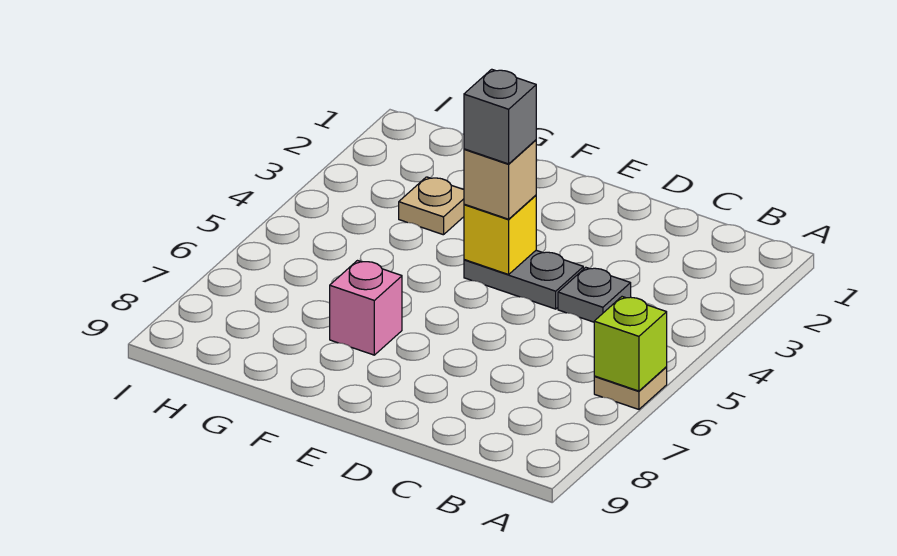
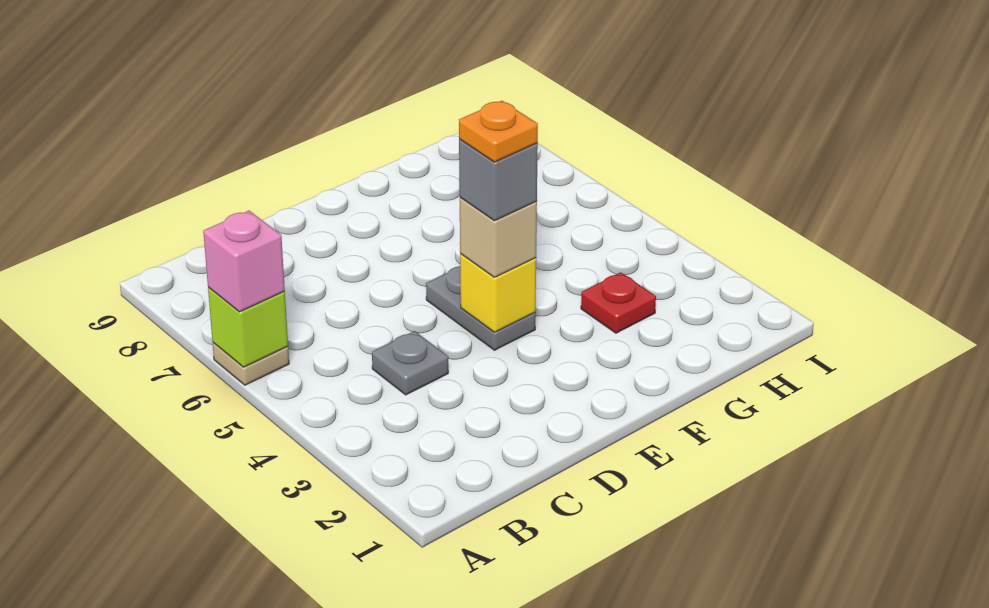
grey plate D4:E4 level 1 -> grey plate E4:E5 level 1
none -> orange plate E4 level 5
pink brick F7 level 1 -> pink brick A6 level 3
tan plate G3 level 1 -> red plate G3 level 1

